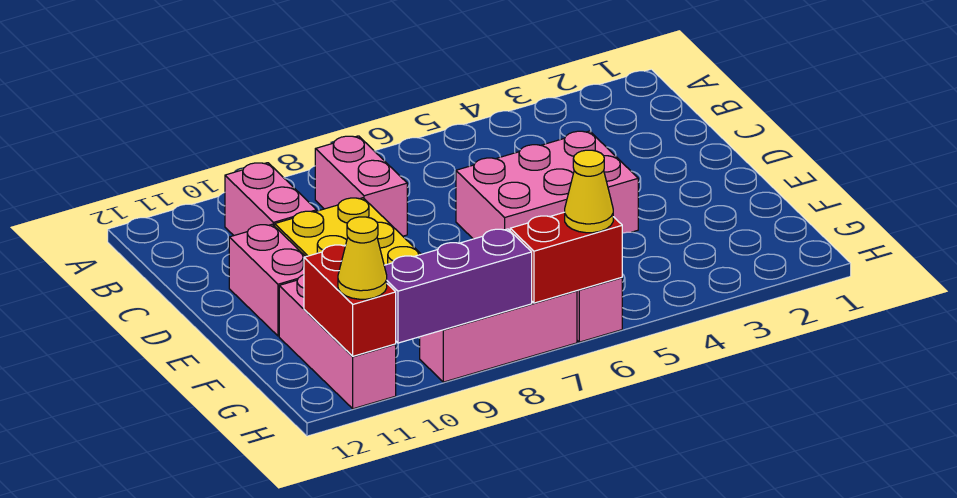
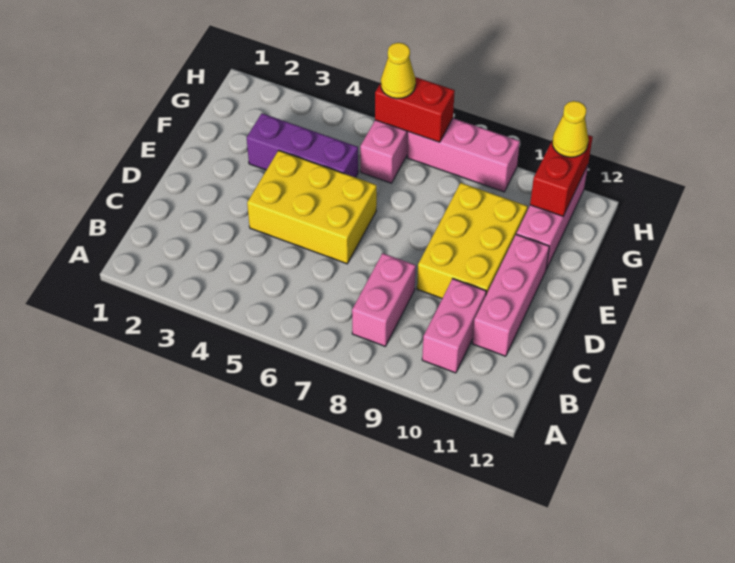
pink brick D4:E6 level 1 -> yellow brick D4:E6 level 1
pink brick D11:E11 level 1 -> pink brick C11:E11 level 1
purple brick H8:H10 level 2 -> purple brick F3:F5 level 1

